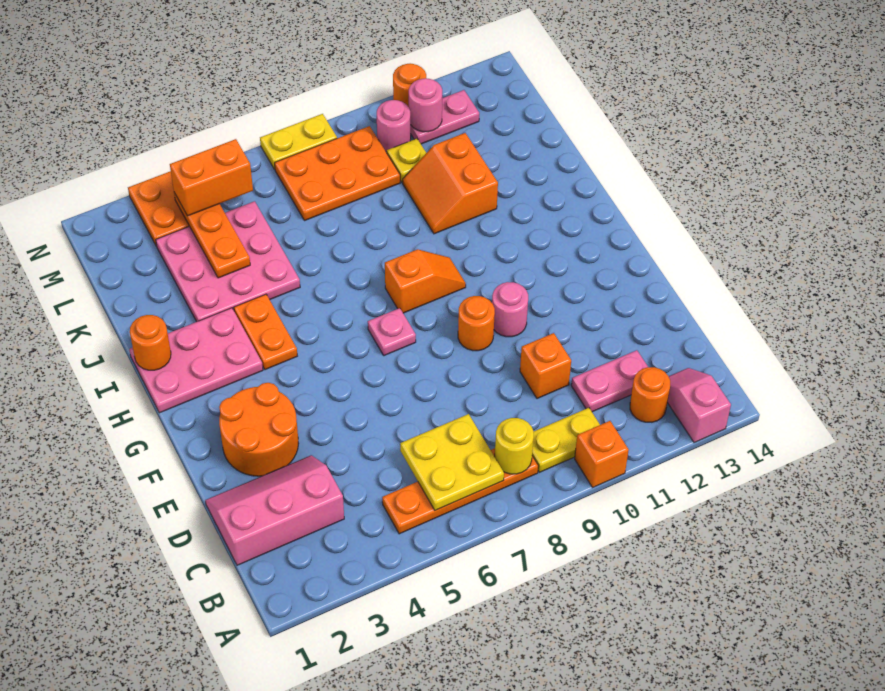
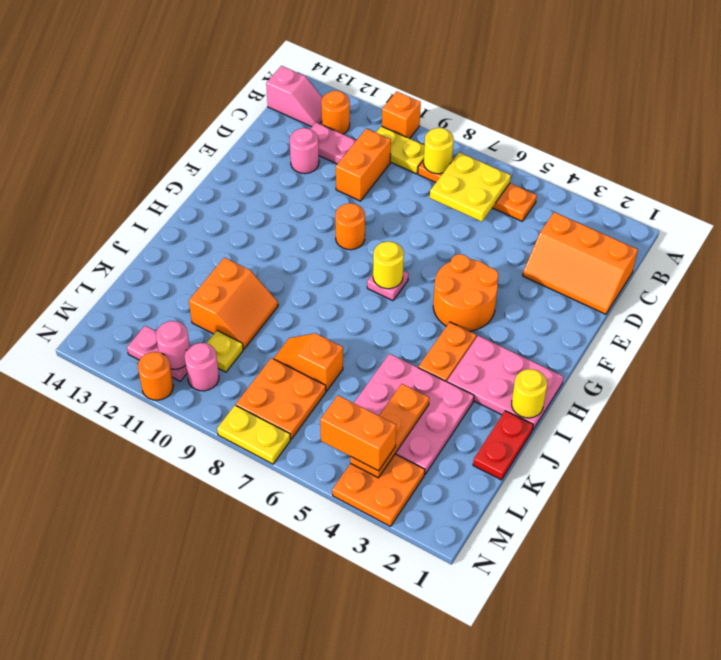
pink slope A13:B13 level 1 top A -> pink slope B13:B14 level 1 top 14
pink slope C1:D3 level 1 top C -> orange slope C1:D3 level 1 top C
orange brick D10 level 1 -> orange brick C10:D10 level 1
orange round brick E2:F3 level 1 -> orange round brick F4:G5 level 1
pink round brick F10 level 1 -> pink round brick D12 level 1
none -> yellow round brick G7 level 2
orange slope H8:H9 level 1 top 8 -> orange slope K7:K8 level 1 top 7
orange round brick I1 level 2 -> yellow round brick I1 level 2
none -> red plate J1:K1 level 1
orange plate L7:M9 level 1 -> orange plate L7:M8 level 1

